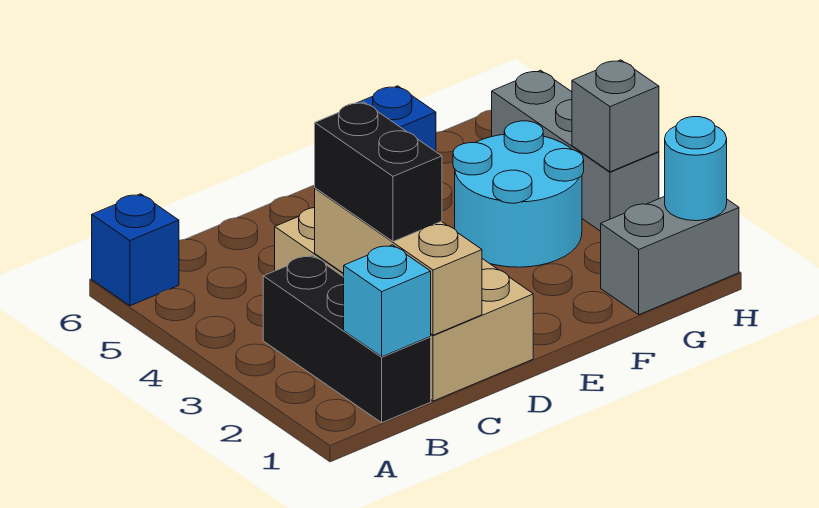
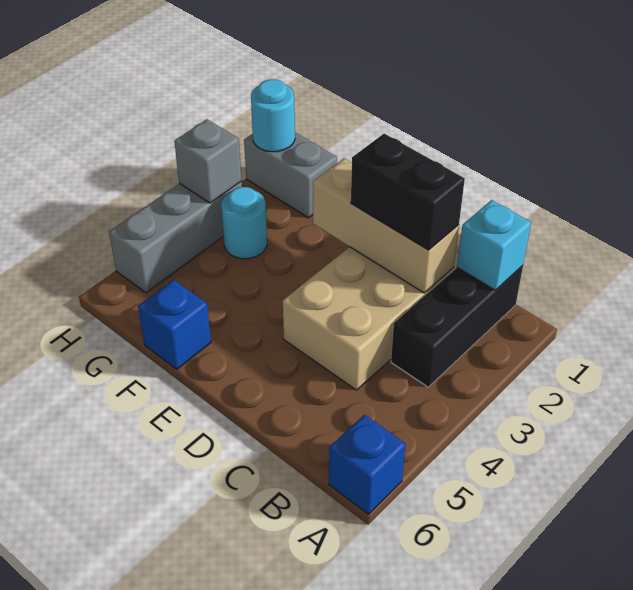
tan brick C1:C3 level 2 -> tan brick C2:E2 level 2
black brick C2:C3 level 3 -> black brick C2:D2 level 3
cyan round brick F3:G4 level 1 -> cyan round brick G3 level 1

